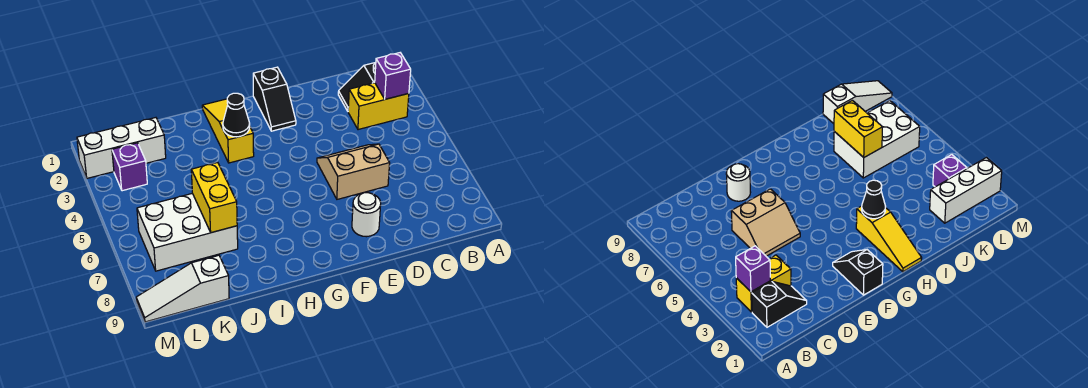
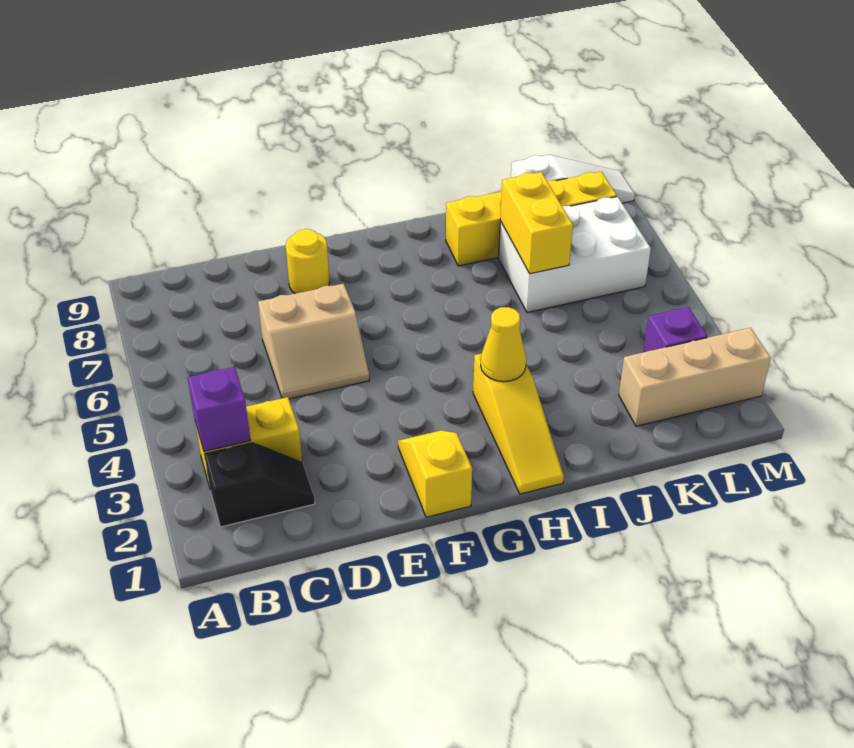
white round brick E8 level 1 -> yellow round brick E8 level 1
black slope F1:F2 level 1 top 1 -> yellow slope F1:F2 level 1 top 1
black cone H3 level 2 -> yellow cone H3 level 2
none -> yellow brick I8:L8 level 1
white brick K2:M2 level 1 -> tan brick K2:M2 level 1

